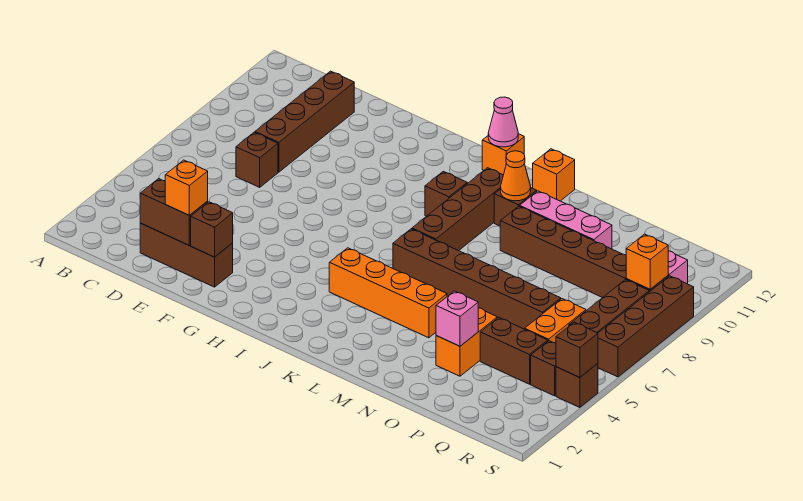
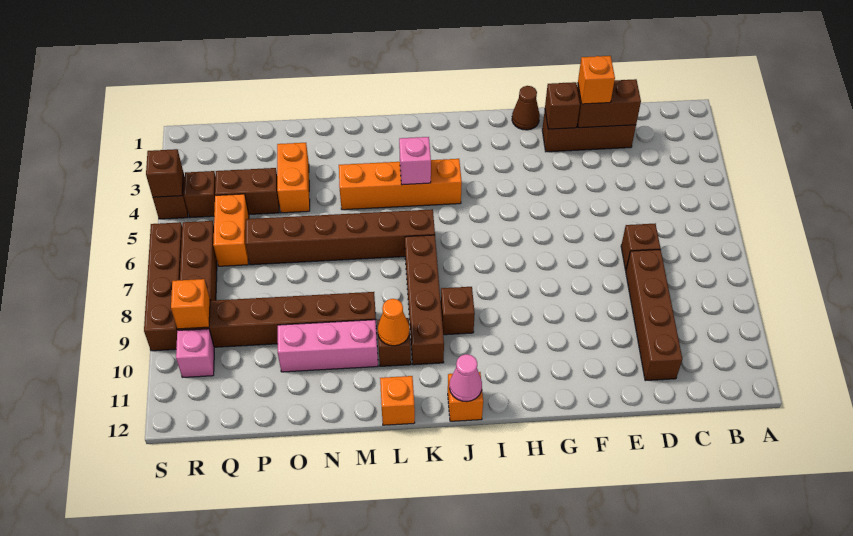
none -> brown cone G1 level 1
pink brick O3 level 2 -> pink brick K4 level 2

